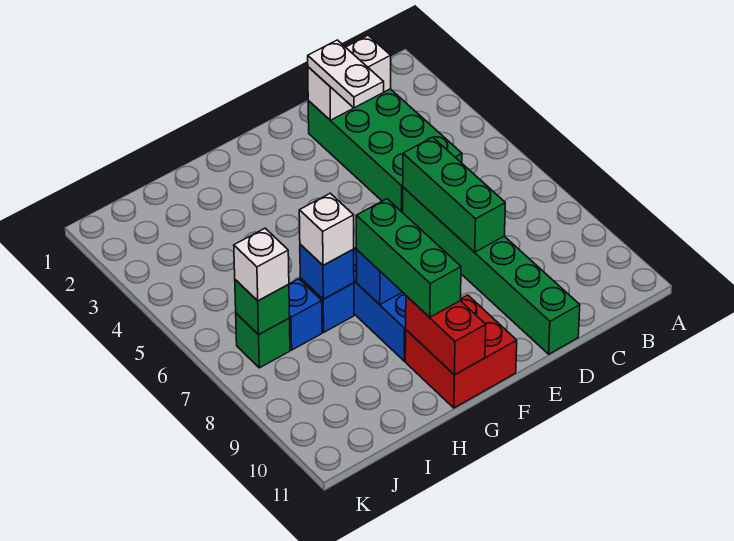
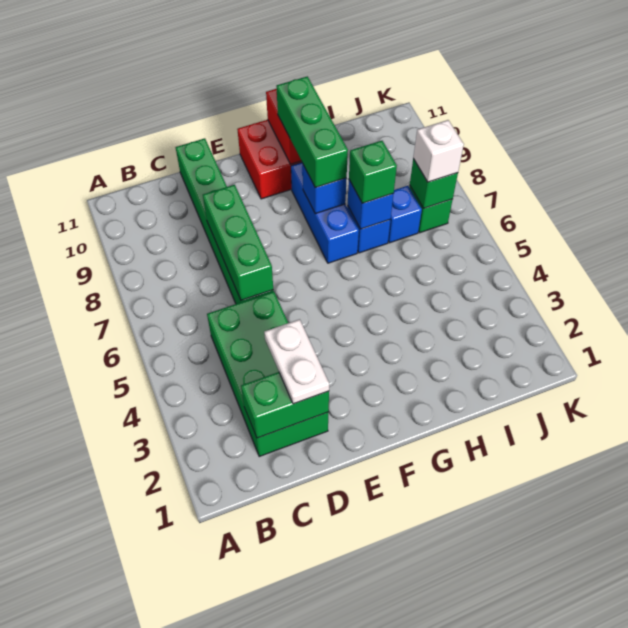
white brick C2:D2 level 2 -> green brick C2:D2 level 2
white brick H7 level 3 -> green brick H7 level 3

